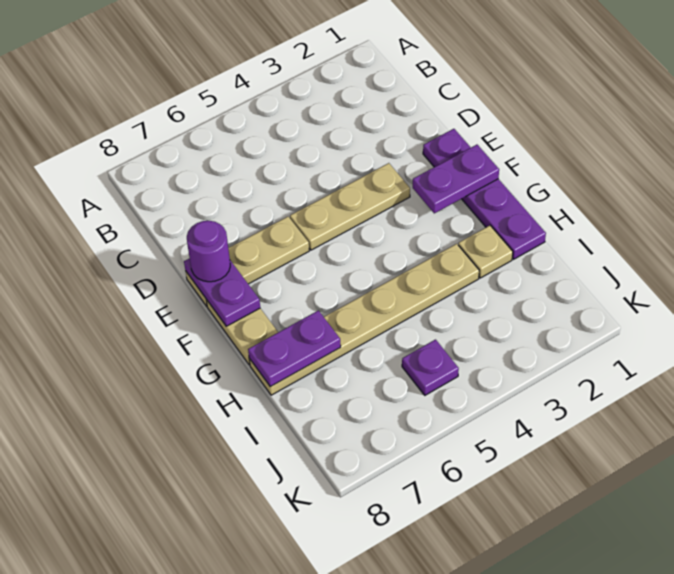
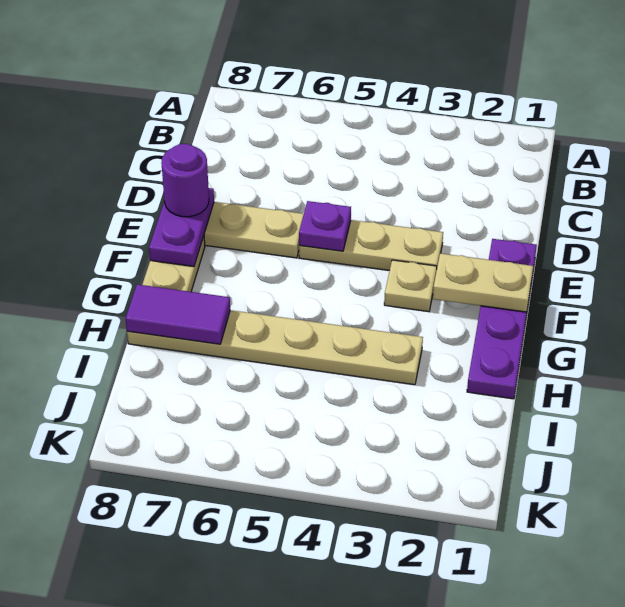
purple plate F1:F2 level 2 -> tan plate F1:F2 level 2
tan plate H2 level 1 -> tan plate F3 level 1
purple plate H7:H8 level 2 -> purple tile H7:H8 level 2
purple plate J5 level 1 -> purple plate E5 level 2

